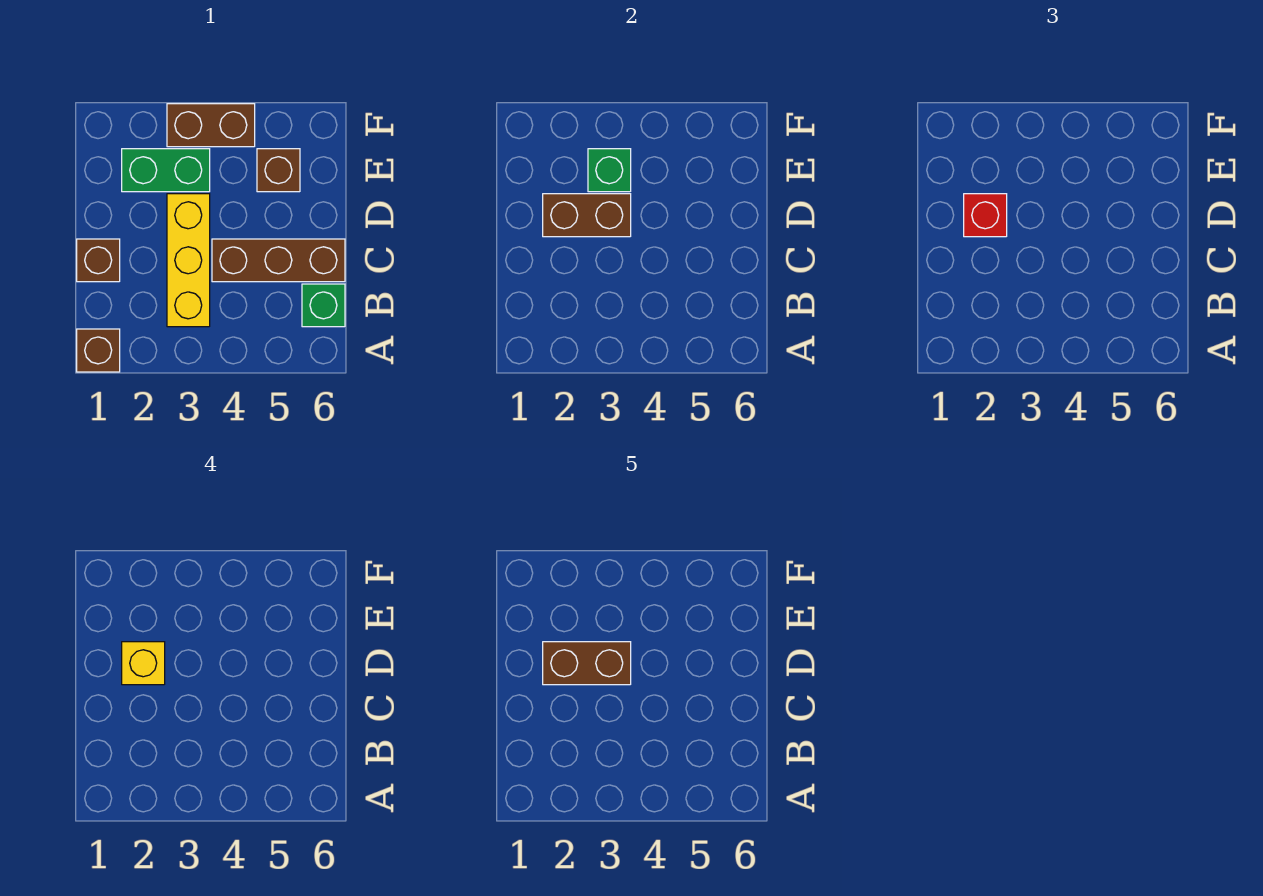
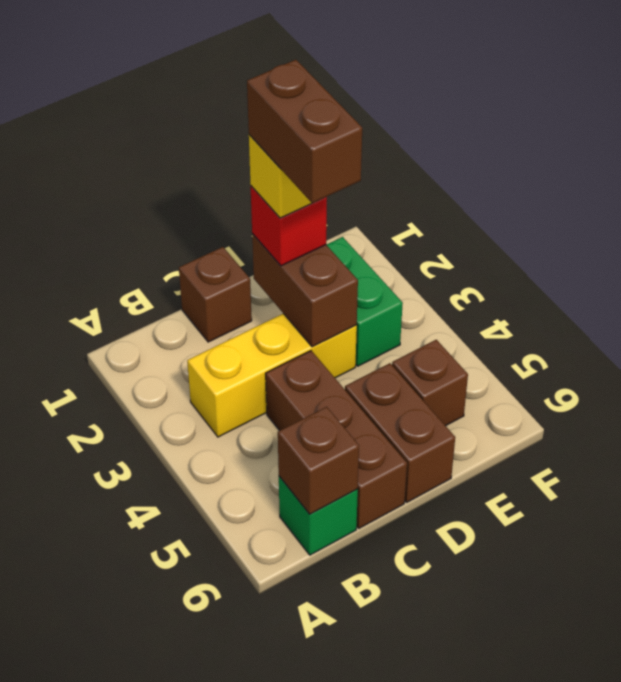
brown brick A1 level 1 -> brown brick B6 level 2
green brick E3 level 2 -> none
brown brick F3:F4 level 1 -> brown brick D5:D6 level 1

